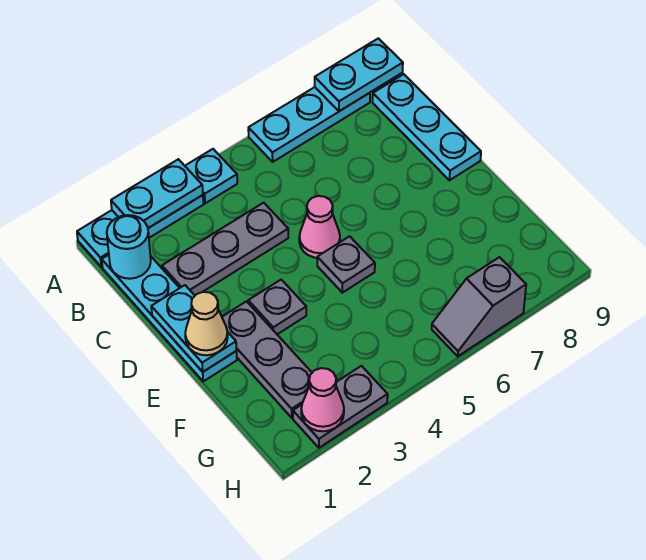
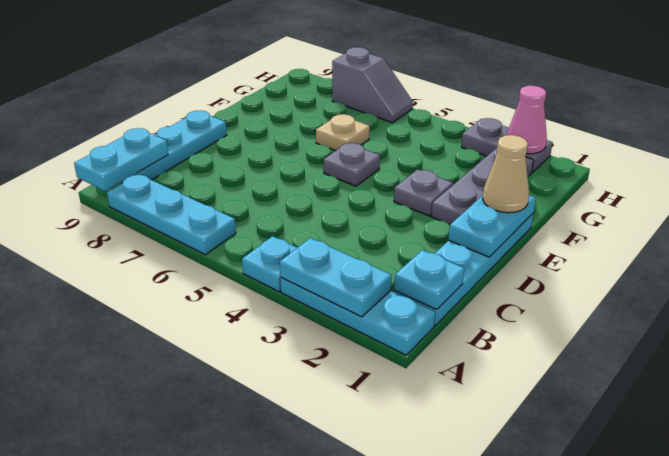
cyan plate A8:A9 level 2 -> cyan plate A9:B9 level 2
cyan round brick B1 level 2 -> cyan plate B1 level 2
grey plate C2:C4 level 1 -> none
pink cone D5 level 1 -> none
none -> tan plate F6 level 1

